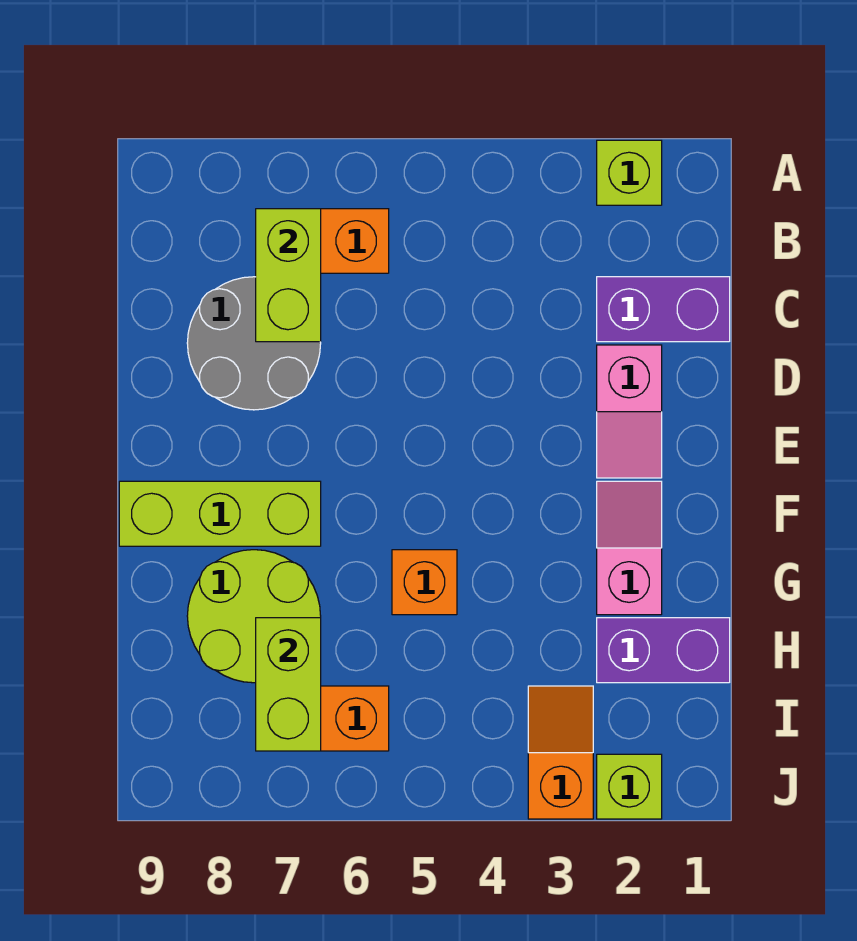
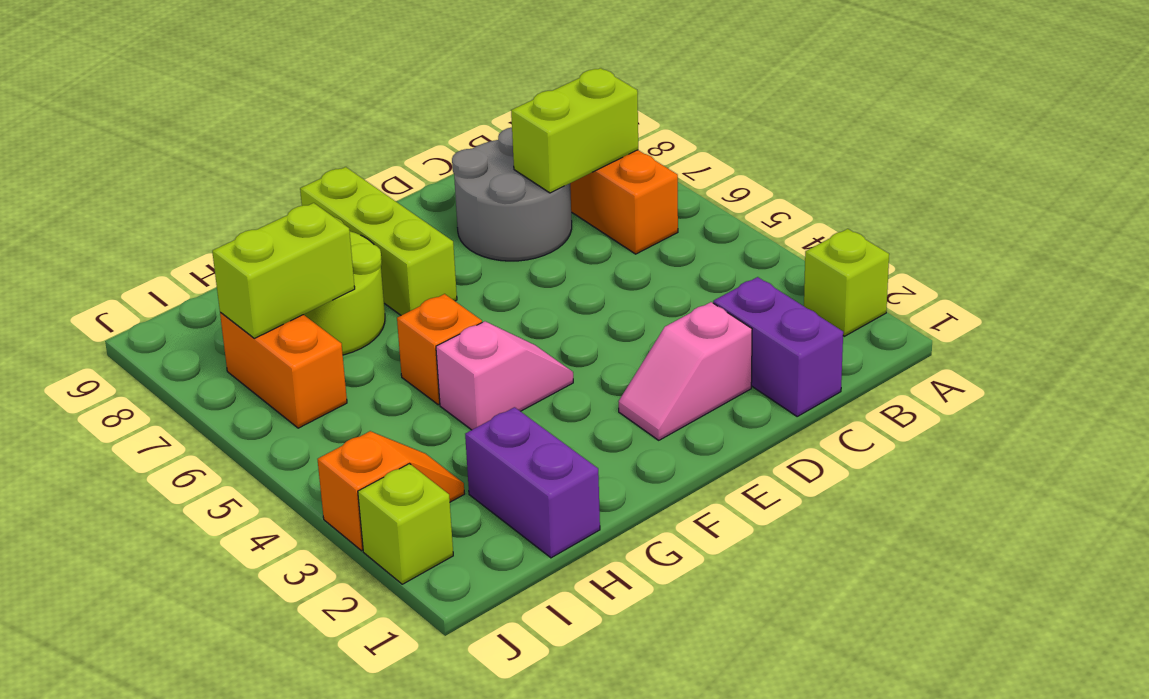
pink slope F2:G2 level 1 top G -> pink slope F4:G4 level 1 top G

